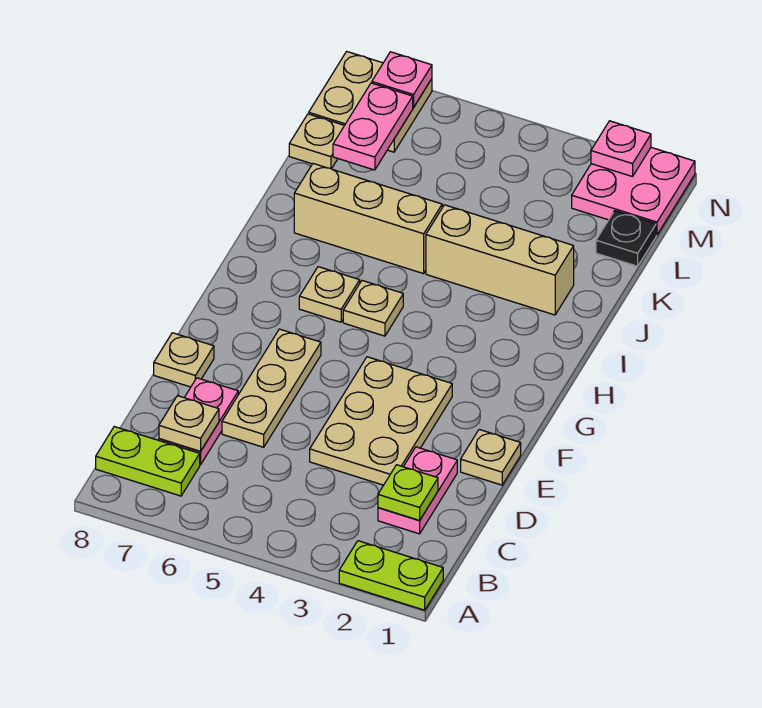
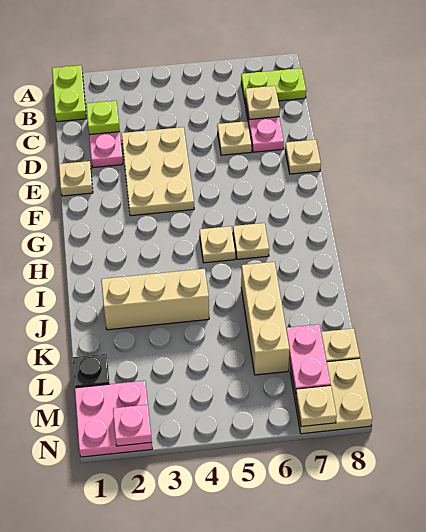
lime plate A1:A2 level 1 -> lime plate A1:B1 level 1
tan plate D6:F6 level 1 -> tan plate D6 level 1
tan brick J5:J7 level 1 -> tan brick J6:L6 level 1
pink plate N7 level 2 -> tan plate N7 level 2

